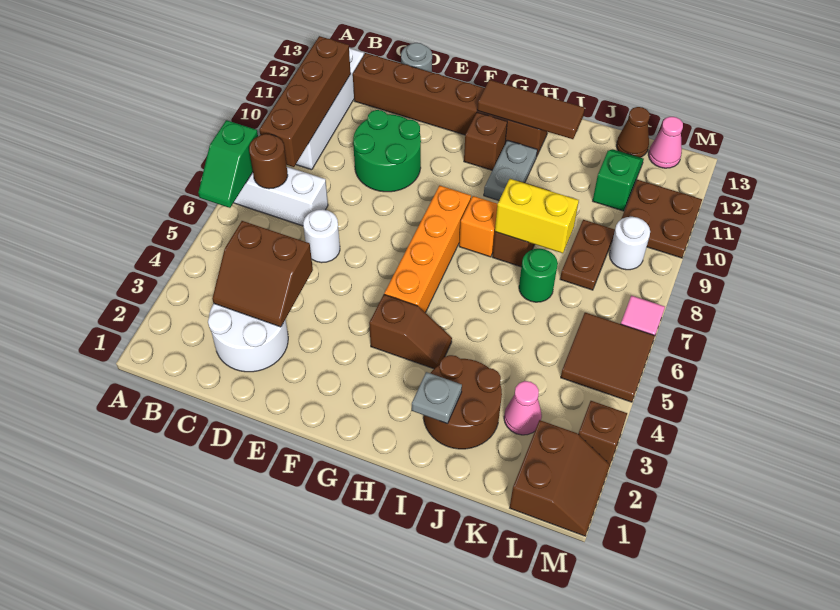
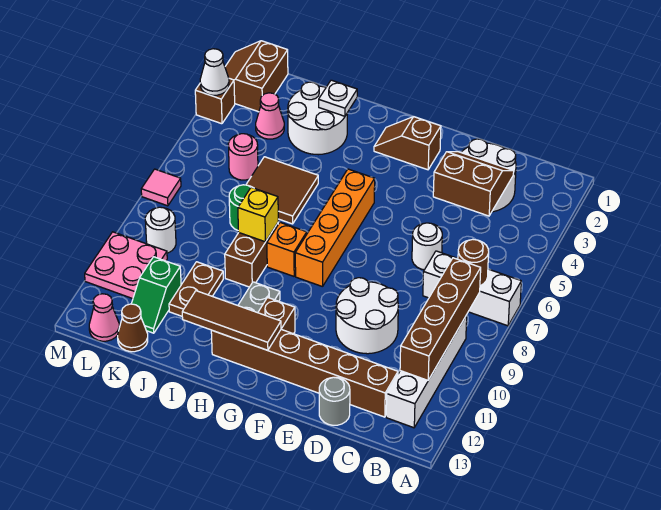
green slope A6:A7 level 2 top 7 -> none
green round brick D9:E10 level 1 -> white round brick D9:E10 level 1
brown slope G4:H4 level 1 top G -> brown slope F2:G2 level 1 top F
brown round brick I2:J3 level 1 -> white round brick I2:J3 level 1
grey plate I2 level 2 -> white plate I2 level 2
yellow brick I8:J8 level 2 -> yellow brick I8 level 2
none -> pink round brick K5 level 1
brown plate K8:K9 level 1 -> brown plate J10:J11 level 1
brown tile L5:M6 level 1 -> brown tile I5:J6 level 1
brown plate L10:M11 level 1 -> pink plate L10:M11 level 1
none -> white cone M3 level 2

